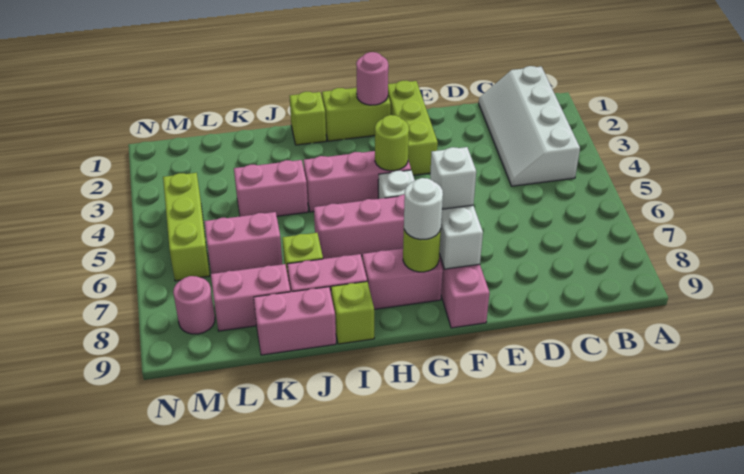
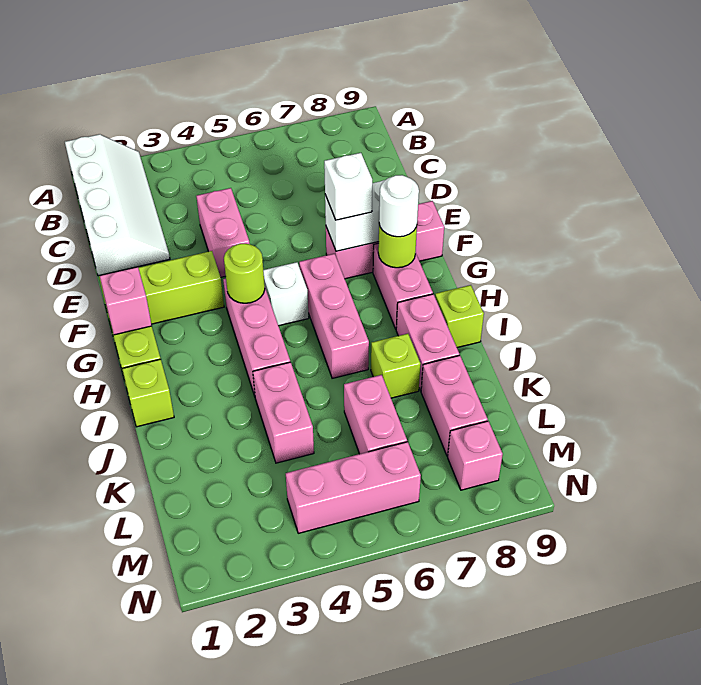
white slope B1:C4 level 1 top B -> white slope A1:D2 level 1 top 1
pink round brick G1 level 2 -> pink brick G1 level 2
pink brick J9:K9 level 1 -> pink brick D4:E4 level 1
lime brick M4:M6 level 1 -> pink brick M4:M6 level 1
pink round brick M8 level 1 -> pink brick M8 level 1

